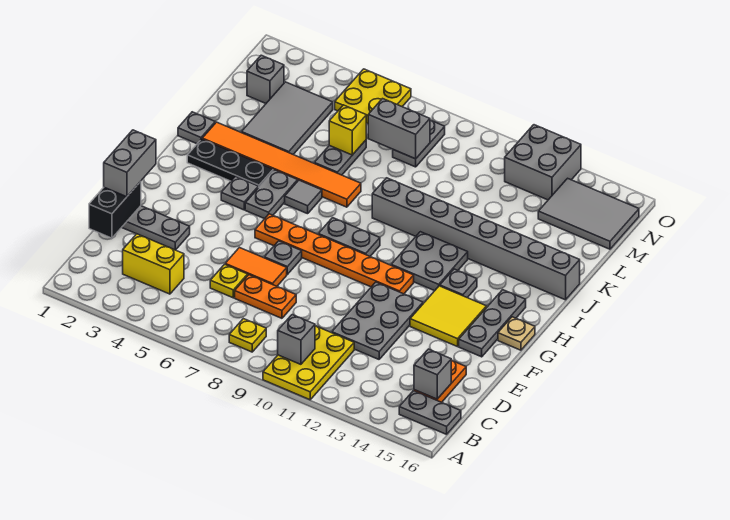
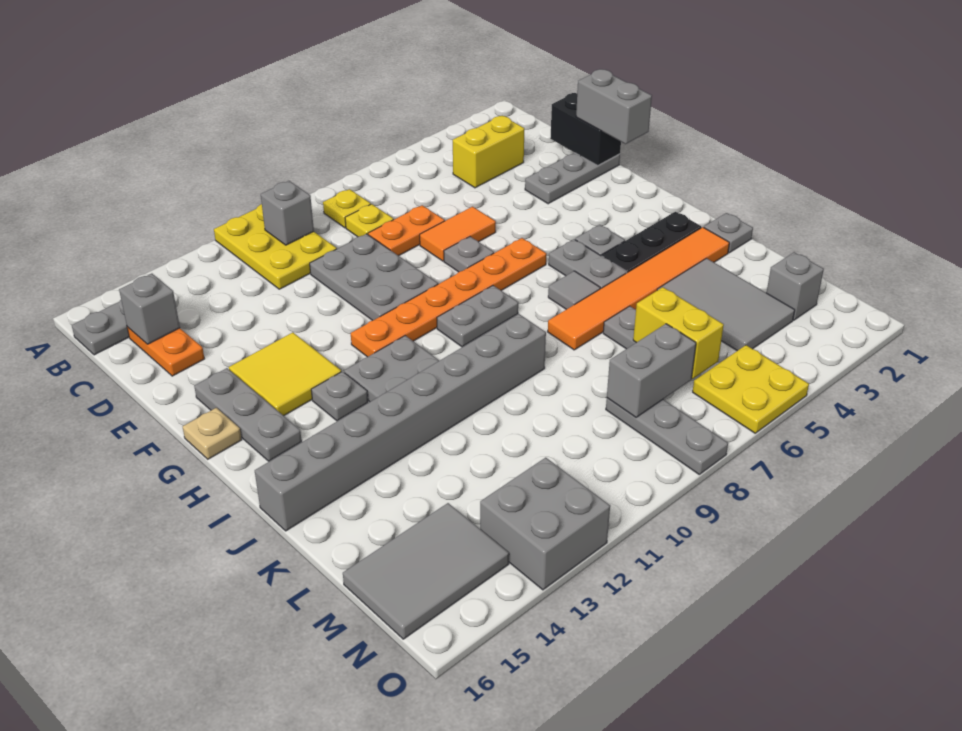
yellow plate D6 level 1 -> yellow plate C8 level 1
grey plate D11:F12 level 1 -> grey plate D9:F10 level 1
yellow brick L6 level 2 -> yellow brick L6:M6 level 2
grey plate M8:N8 level 1 -> grey plate M8:O8 level 1

